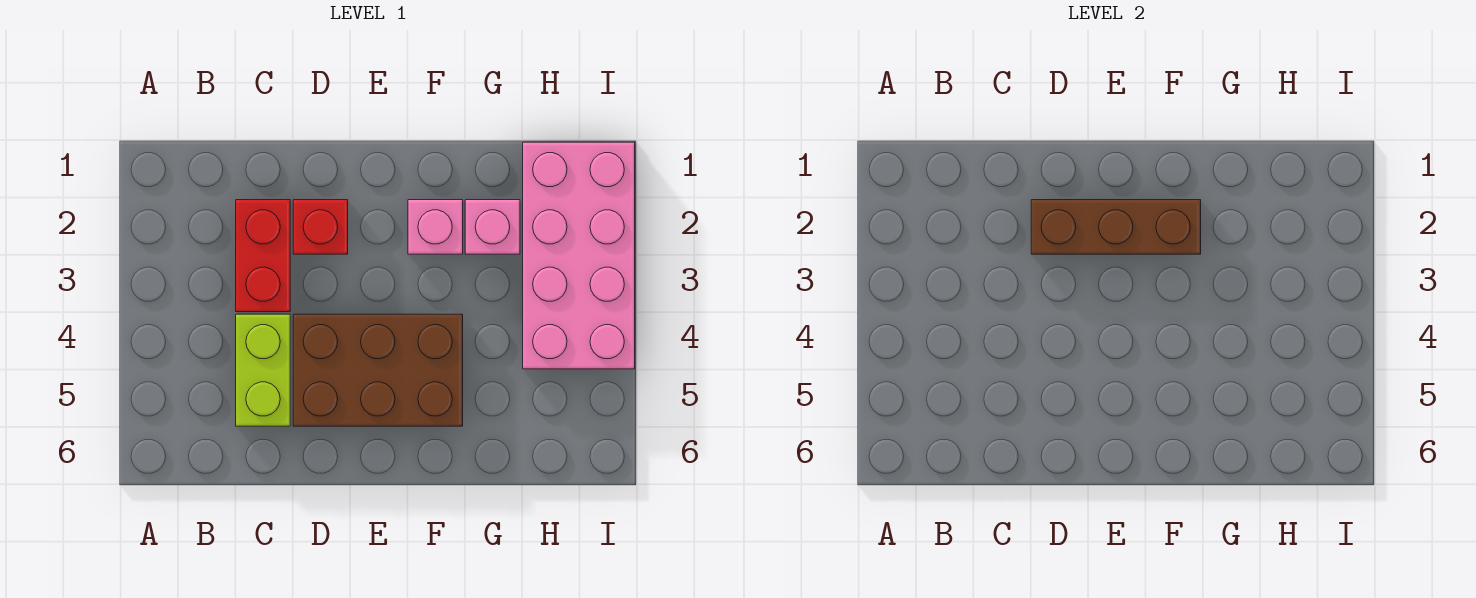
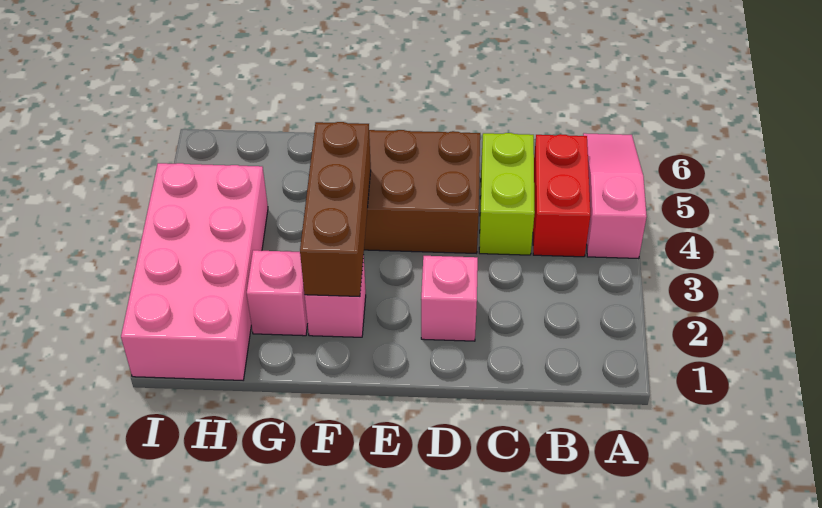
none -> pink slope A4:A6 level 1 top 4
red brick C2:C3 level 1 -> red brick B4:B5 level 1
red brick D2 level 1 -> pink brick D2 level 1
brown brick D2:F2 level 2 -> brown brick F2:F4 level 2

